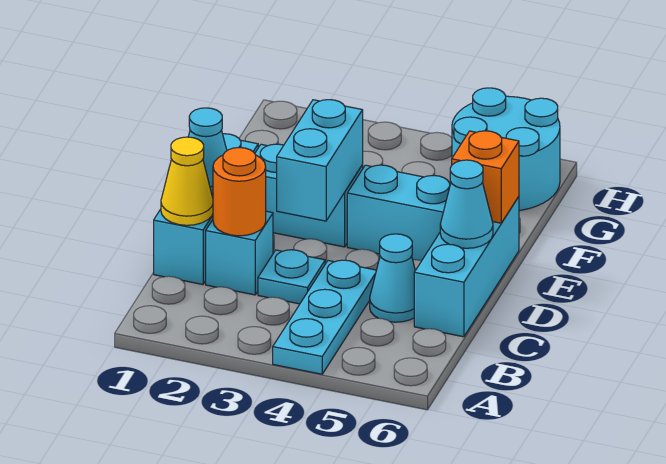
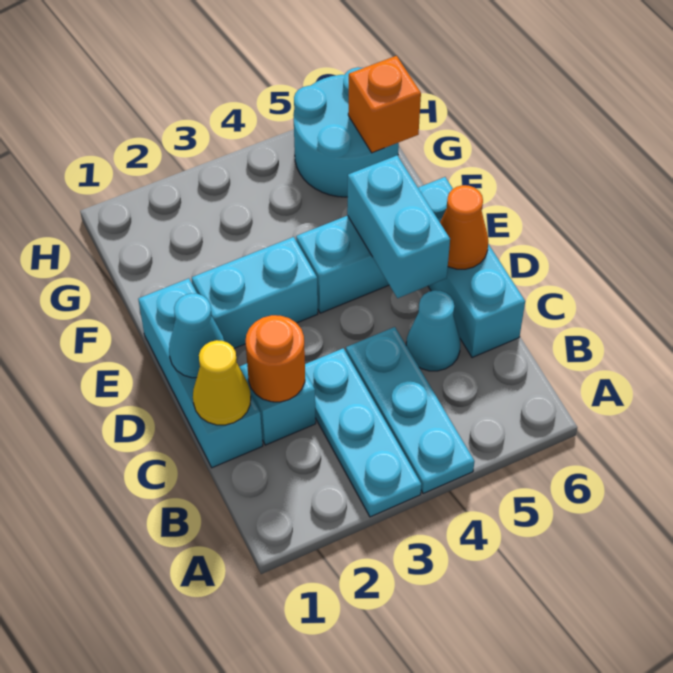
cyan plate C3 level 1 -> cyan plate A3:C3 level 1
cyan brick D3:E3 level 2 -> cyan brick D5:E5 level 2
cyan cone D6 level 2 -> orange cone D6 level 2
orange brick E6 level 2 -> orange brick G6 level 2

